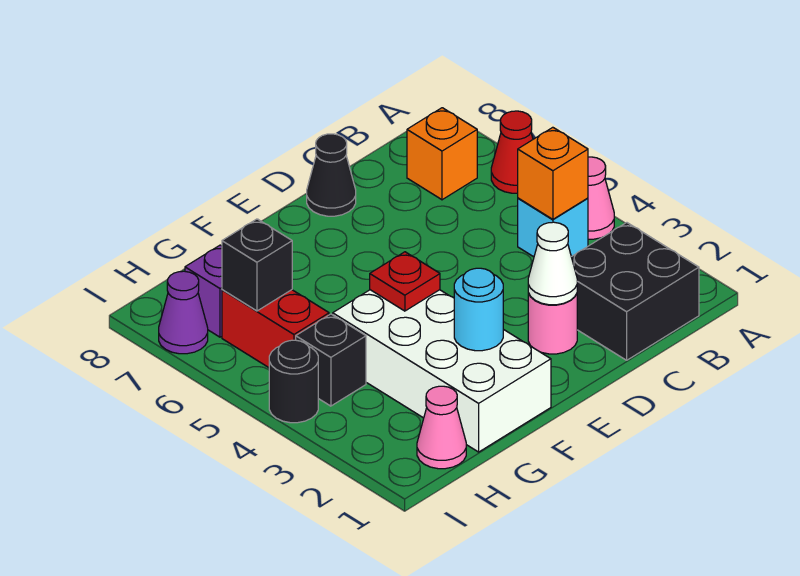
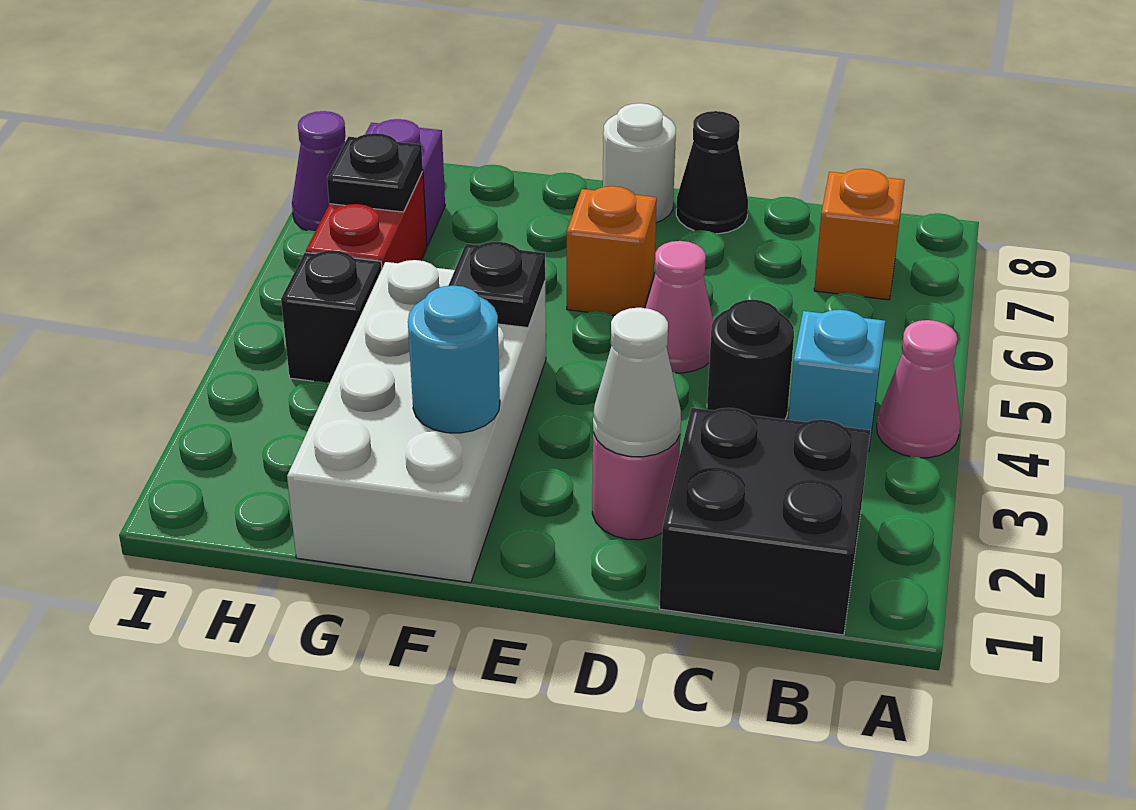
red cone A6 level 1 -> none
orange brick B4 level 2 -> orange brick E6 level 1
none -> white round brick E8 level 1
red plate F4 level 2 -> black plate F4 level 2
pink cone H1 level 1 -> pink cone D5 level 1
black brick H6 level 2 -> black plate H6 level 2
black round brick I4 level 1 -> black round brick C4 level 1

